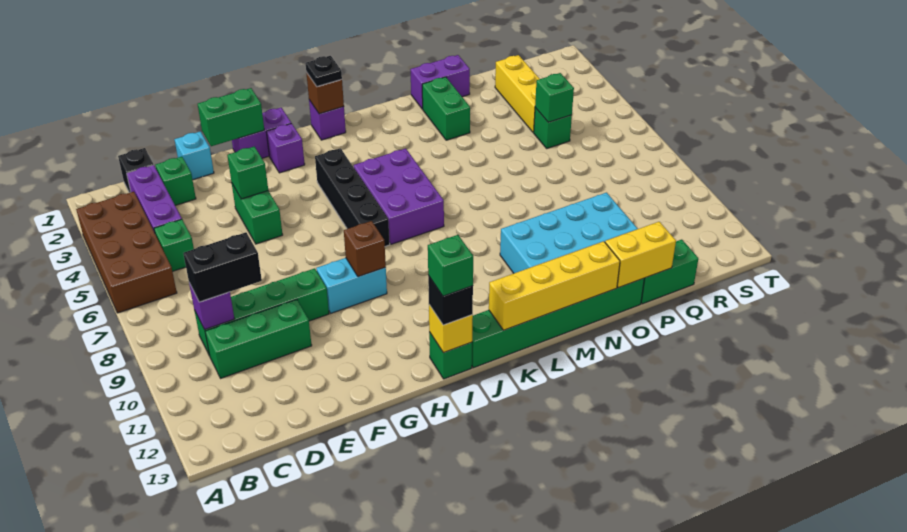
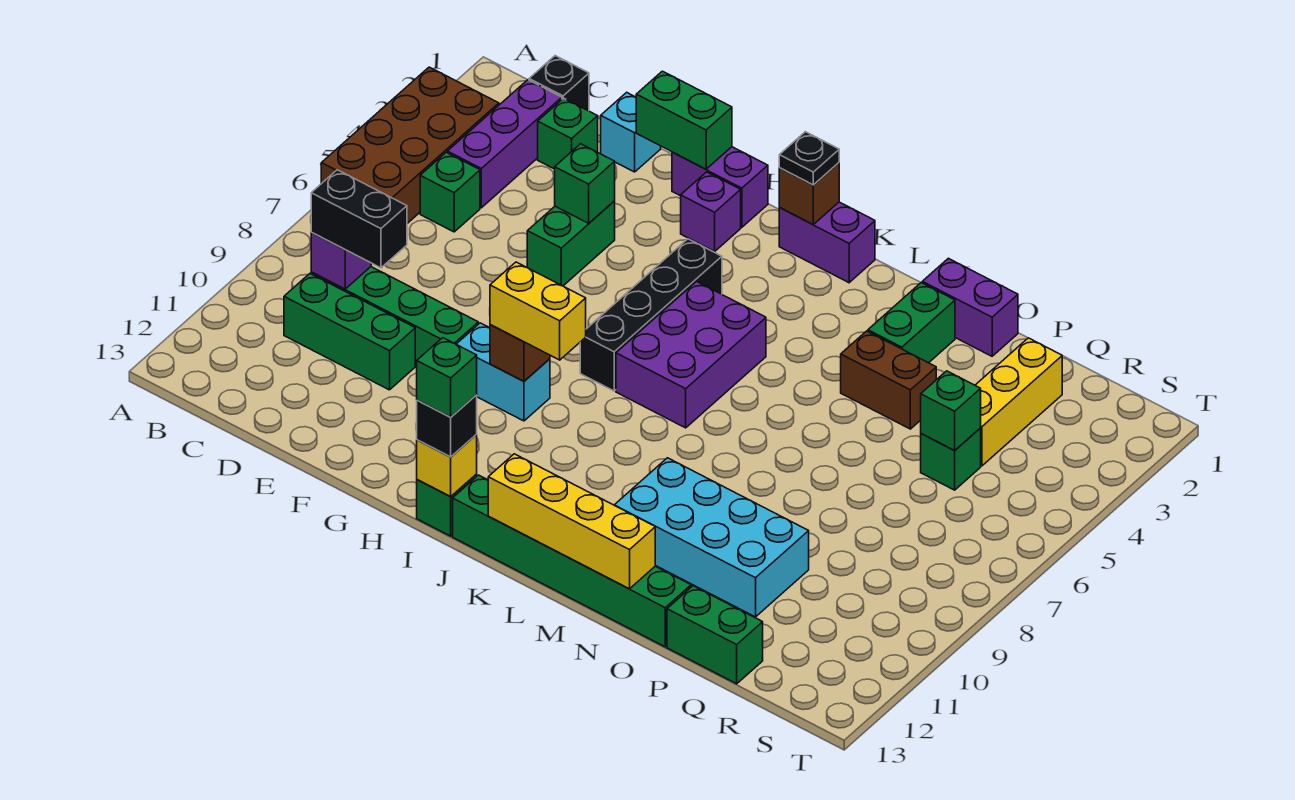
purple brick J1 level 1 -> purple brick J1:K1 level 1
none -> brown brick N4:O4 level 1
yellow brick O13:P13 level 2 -> yellow brick H9:I9 level 3

